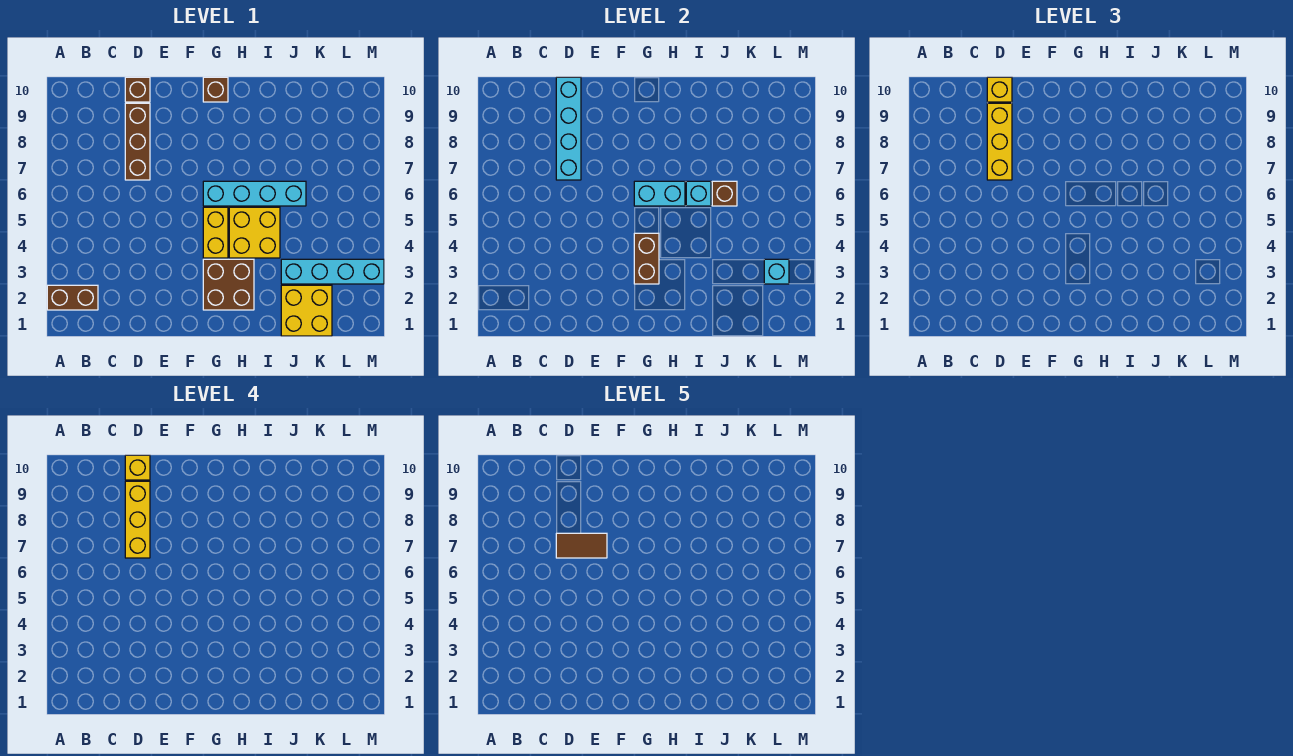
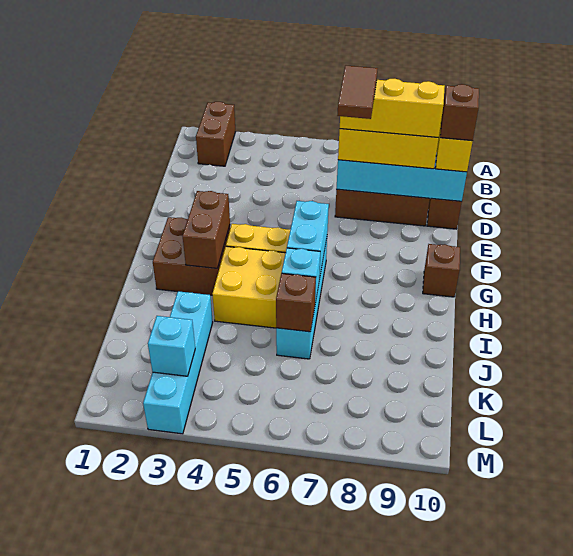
yellow brick D10 level 4 -> brown brick D10 level 4
brown brick G3:G4 level 2 -> brown brick G3:H3 level 2
yellow brick J1:K2 level 1 -> none

